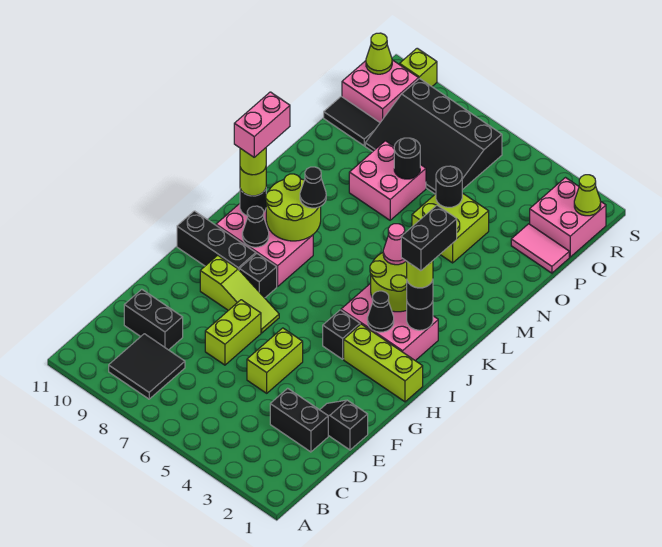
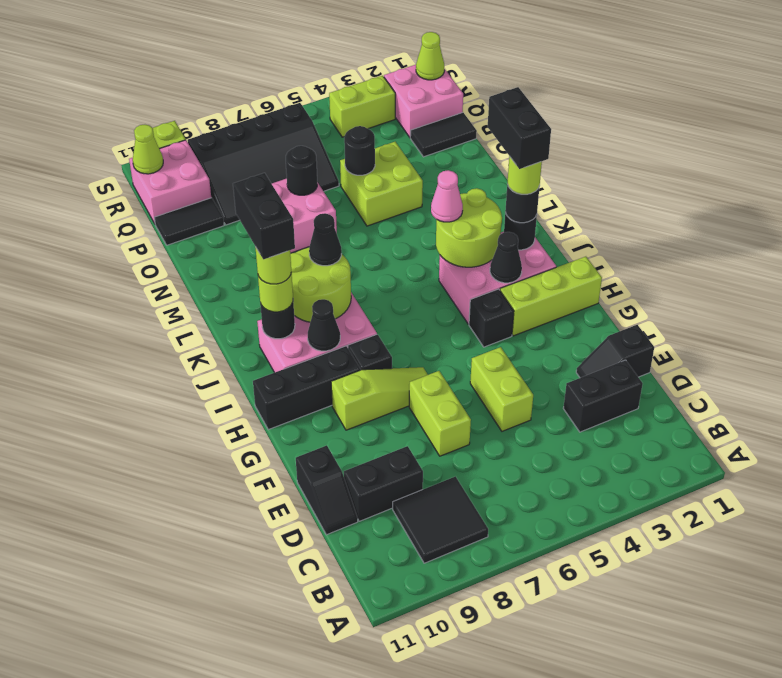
none -> black slope D11:E11 level 1 top E
pink brick J10:K10 level 5 -> black brick J10:K10 level 5
pink tile P1:P2 level 1 -> black tile P1:P2 level 1
none -> lime brick R3:R4 level 1

